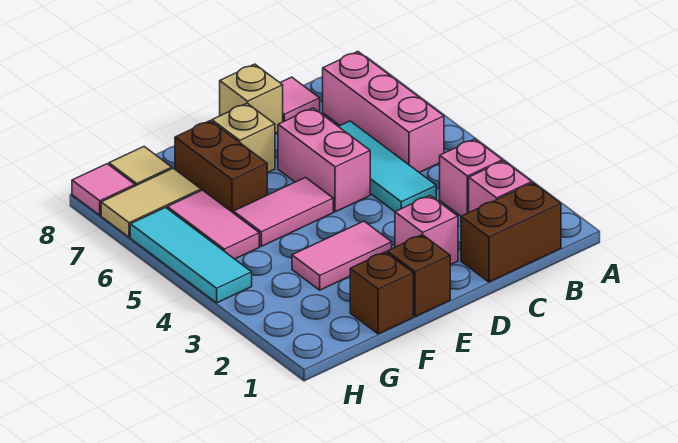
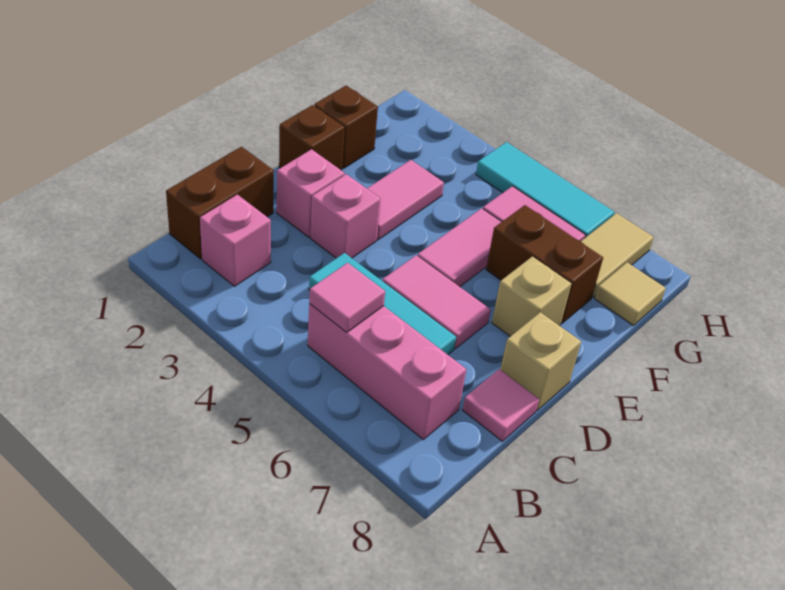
pink brick B3 level 1 -> pink brick D3 level 1
pink brick D5:D6 level 1 -> pink tile D5:D6 level 1
pink tile H8 level 1 -> pink tile B5 level 2

